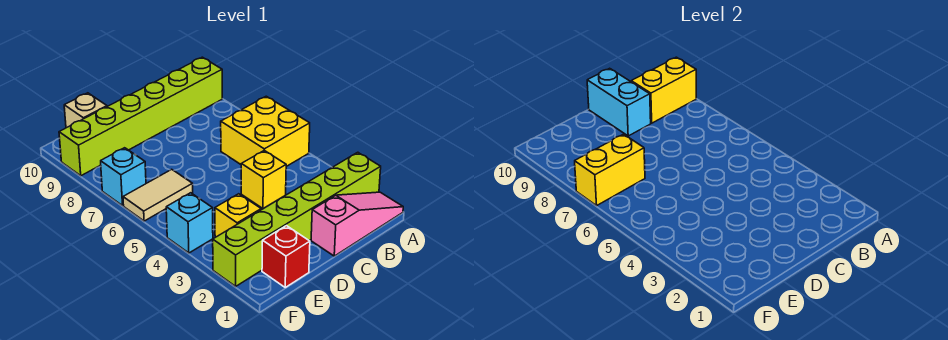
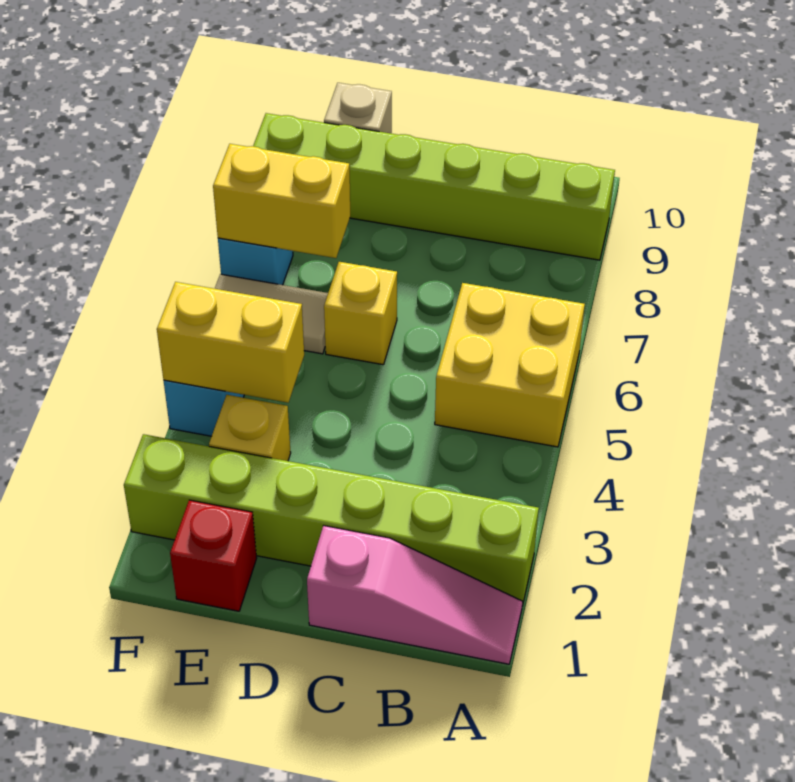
yellow brick A9:B9 level 2 -> yellow brick E4:F4 level 2
yellow brick C4 level 1 -> yellow brick D6 level 1
cyan brick C9:C10 level 2 -> none

